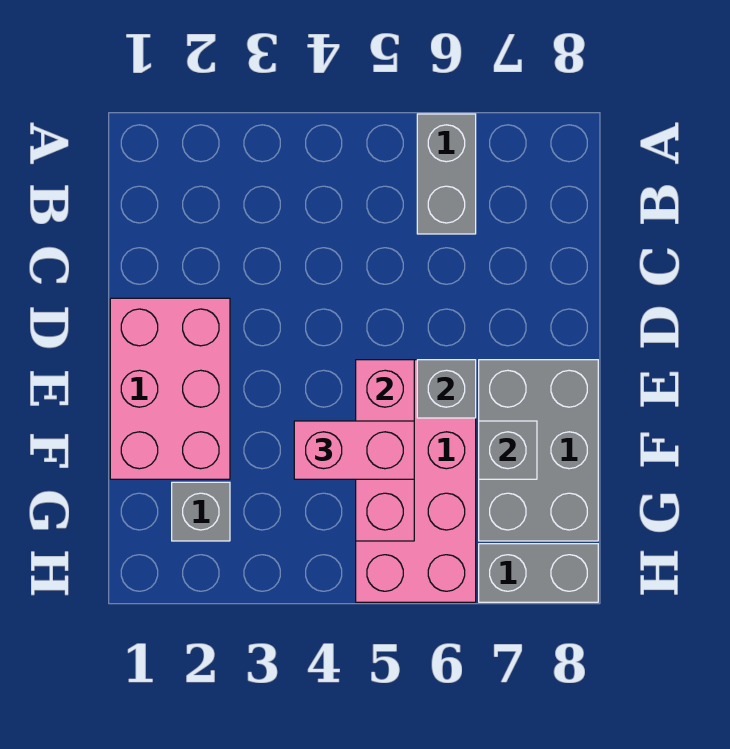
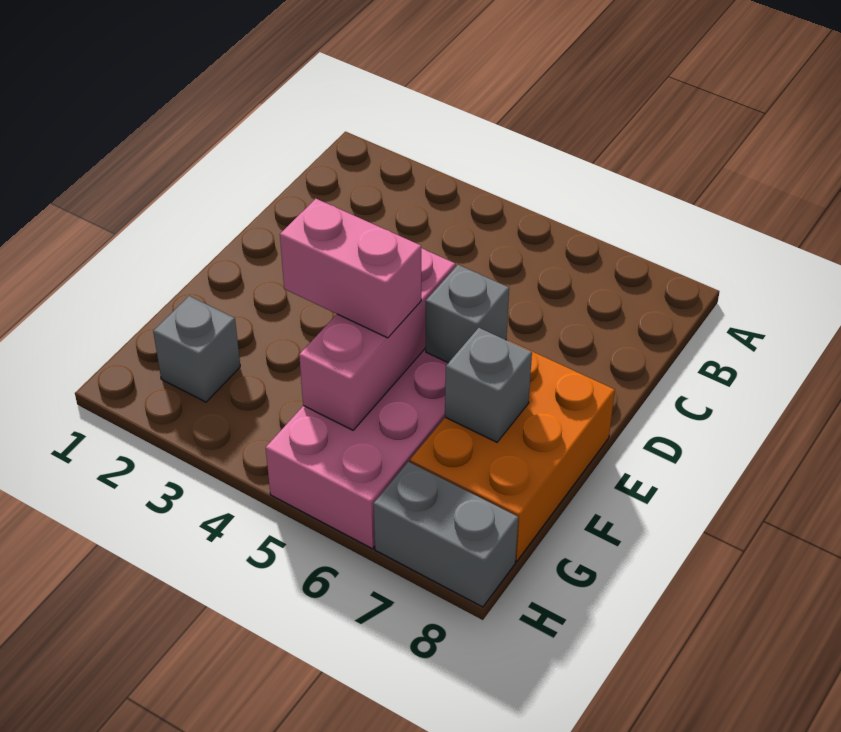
grey brick A6:B6 level 1 -> none
pink brick D1:F2 level 1 -> none
grey brick E7:G8 level 1 -> orange brick E7:G8 level 1

